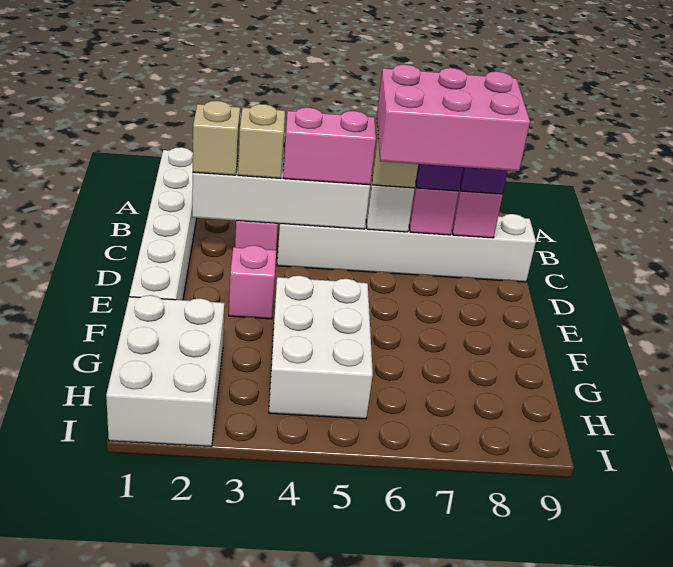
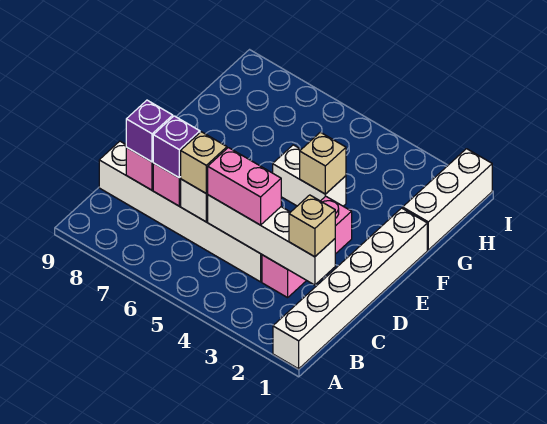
tan brick C3 level 3 -> tan brick F4 level 2
pink brick C6:D8 level 4 -> none
white brick F4:H5 level 1 -> white brick F4:F5 level 1
white brick G1:I2 level 1 -> white brick G1:I1 level 1

